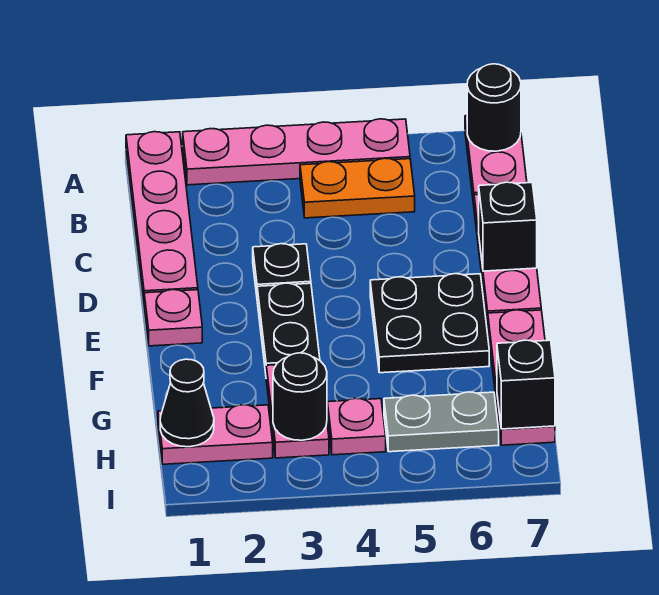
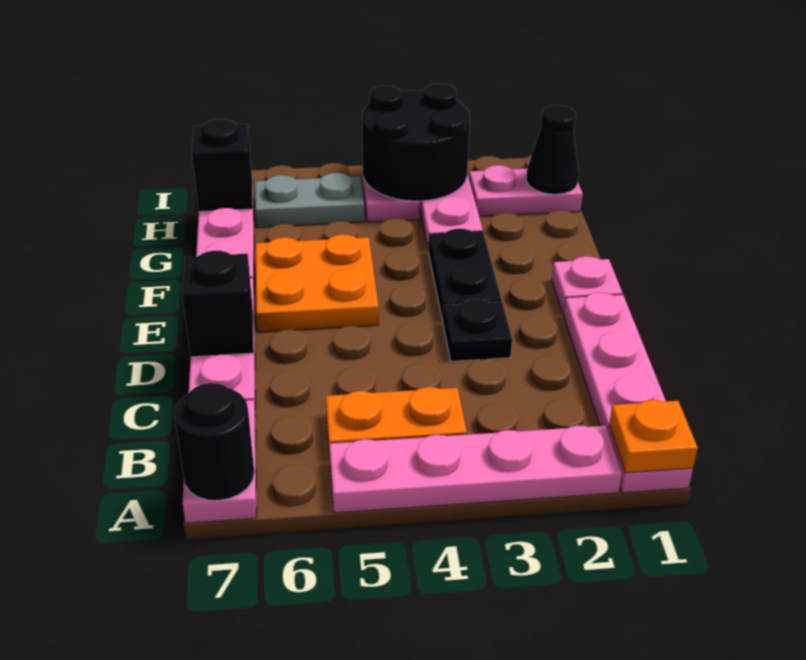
none -> orange plate A1 level 2
black plate E5:F6 level 1 -> orange plate E5:F6 level 1
black round brick H3 level 2 -> black round brick H3:I4 level 2

